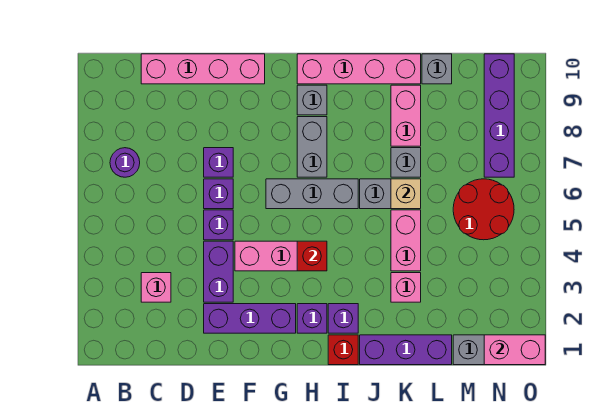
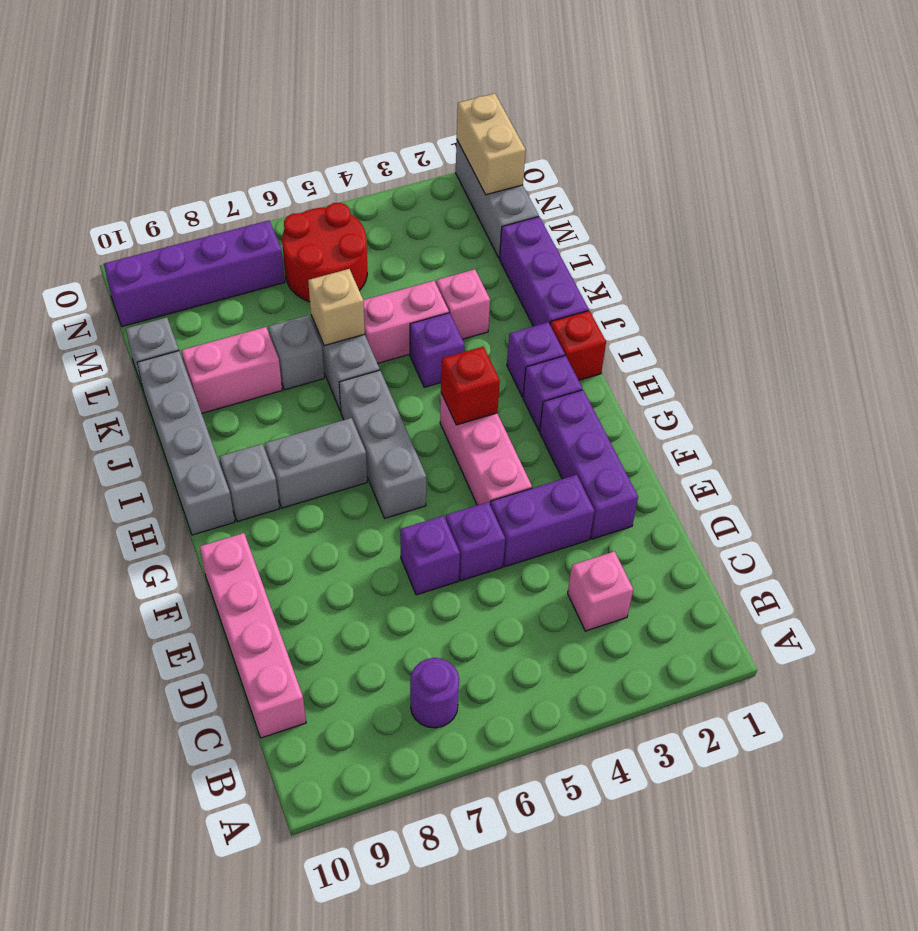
purple brick E7 level 1 -> purple brick J4 level 1
pink brick H10:K10 level 1 -> grey brick H10:K10 level 1
pink brick N1:O1 level 2 -> tan brick N1:O1 level 2

